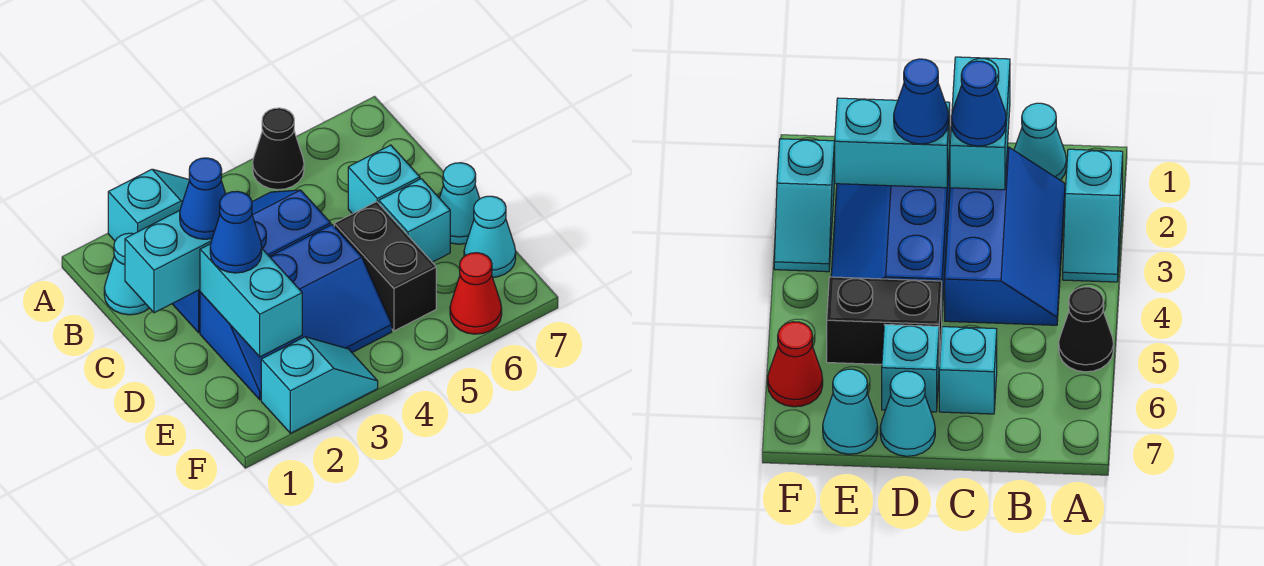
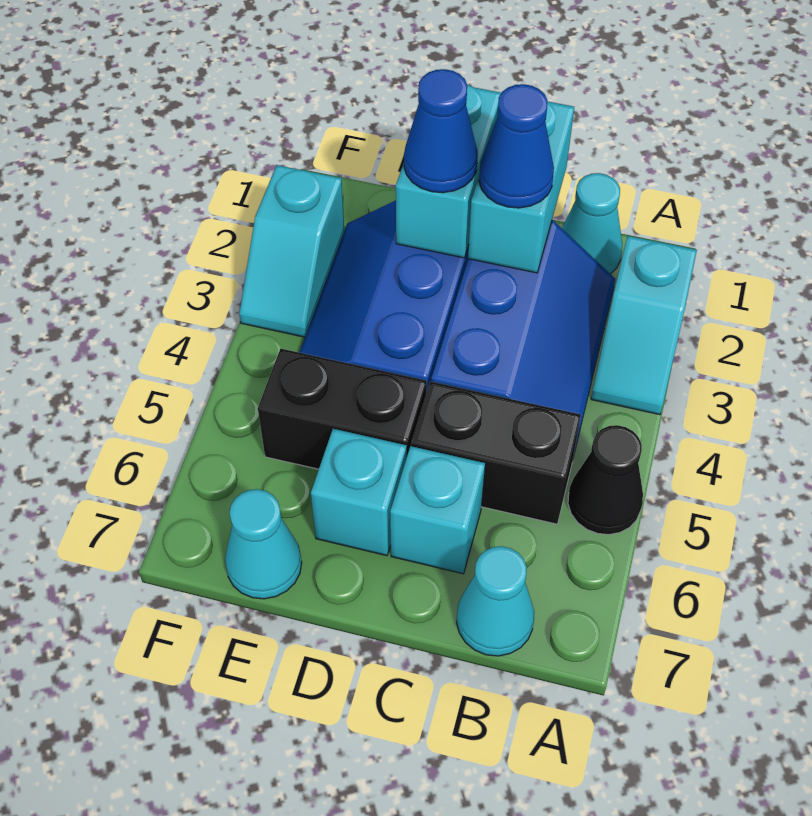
none -> black brick B5:C5 level 1
cyan brick D2:E2 level 2 -> cyan brick D1:D2 level 2
cyan cone D7 level 1 -> cyan cone B7 level 1
red cone F6 level 1 -> none

